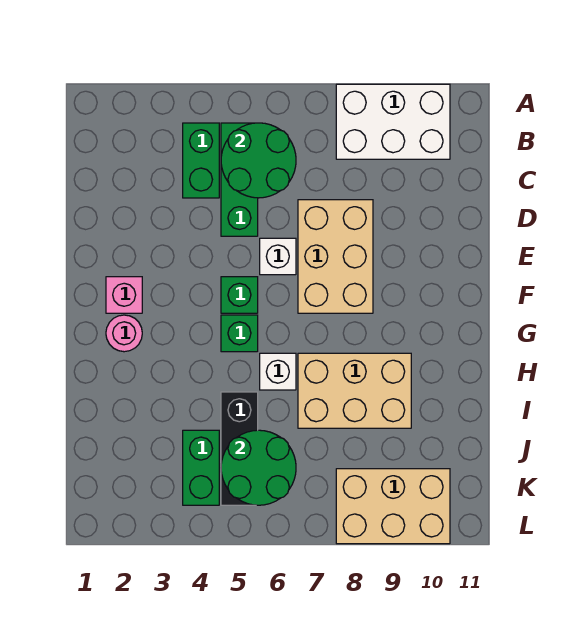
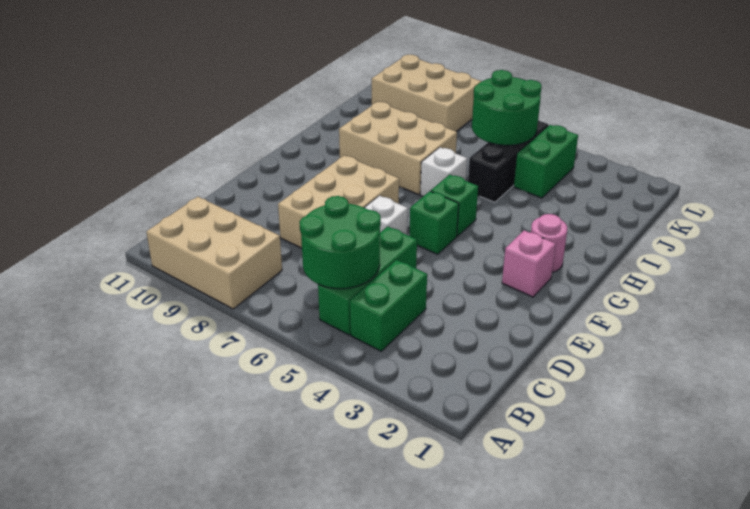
white brick A8:B10 level 1 -> tan brick A8:B10 level 1

